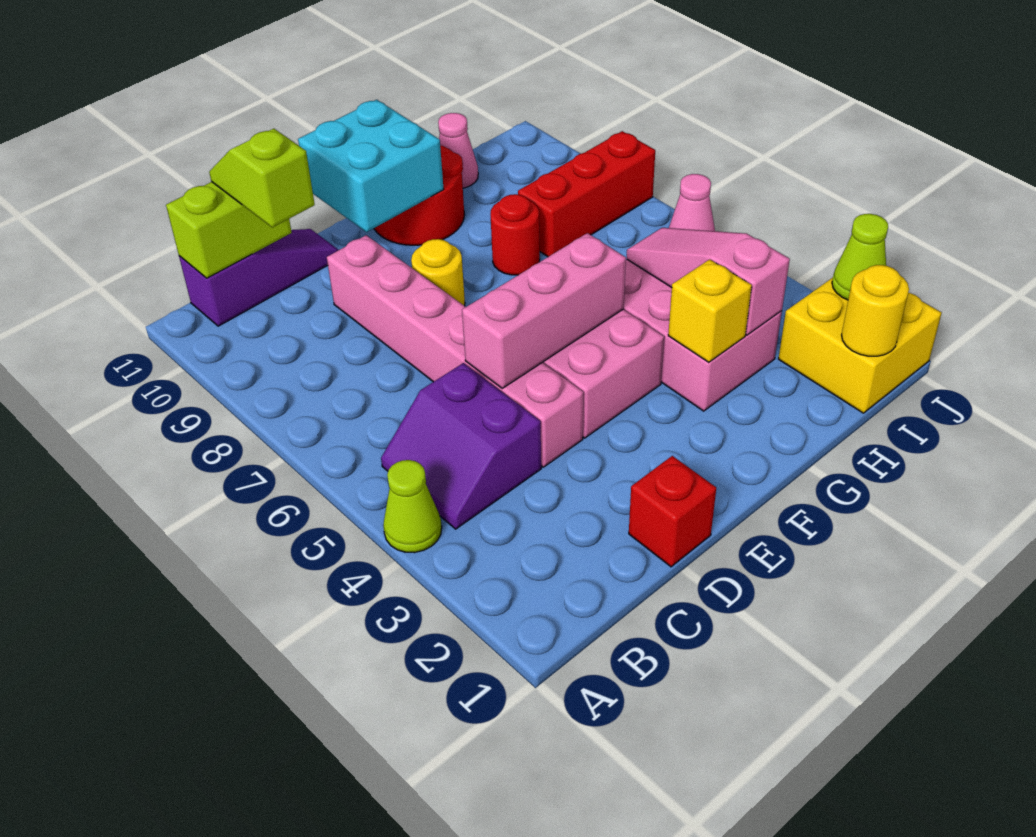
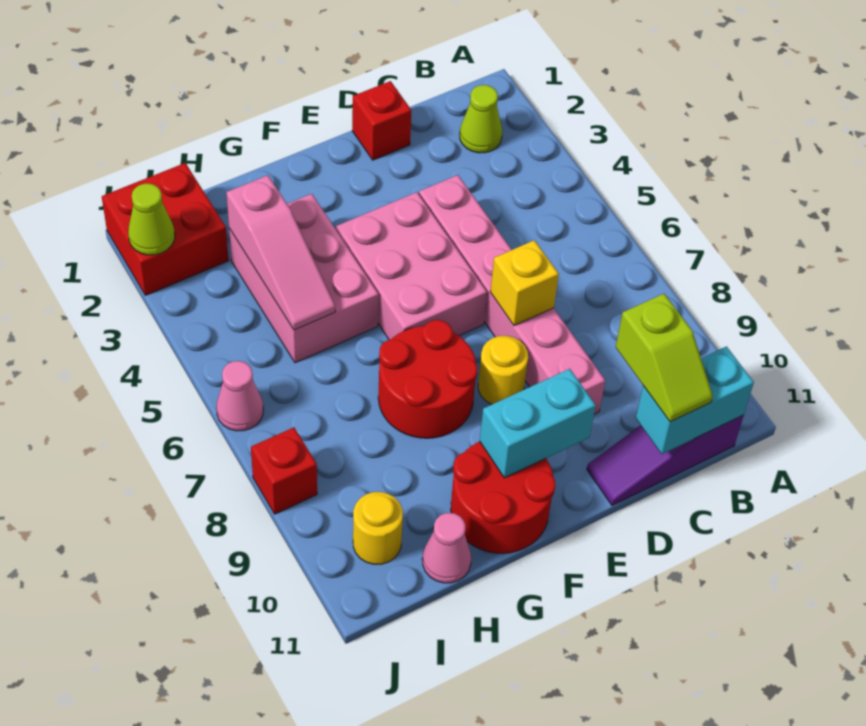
lime cone A4 level 1 -> lime cone B2 level 1
purple slope B4:C5 level 1 top C -> none
lime brick B11:C11 level 2 -> cyan brick B11:C11 level 2
pink brick D5:F5 level 2 -> none
cyan brick E10:F11 level 2 -> cyan brick E10:F10 level 2
yellow brick G3 level 2 -> yellow brick D7 level 2
red round brick G8 level 1 -> red round brick F7:G8 level 1
red brick H8:J8 level 1 -> red brick J8 level 1
yellow brick I1:J2 level 1 -> red brick I1:J2 level 1
yellow round brick I1 level 2 -> yellow round brick I10 level 1

